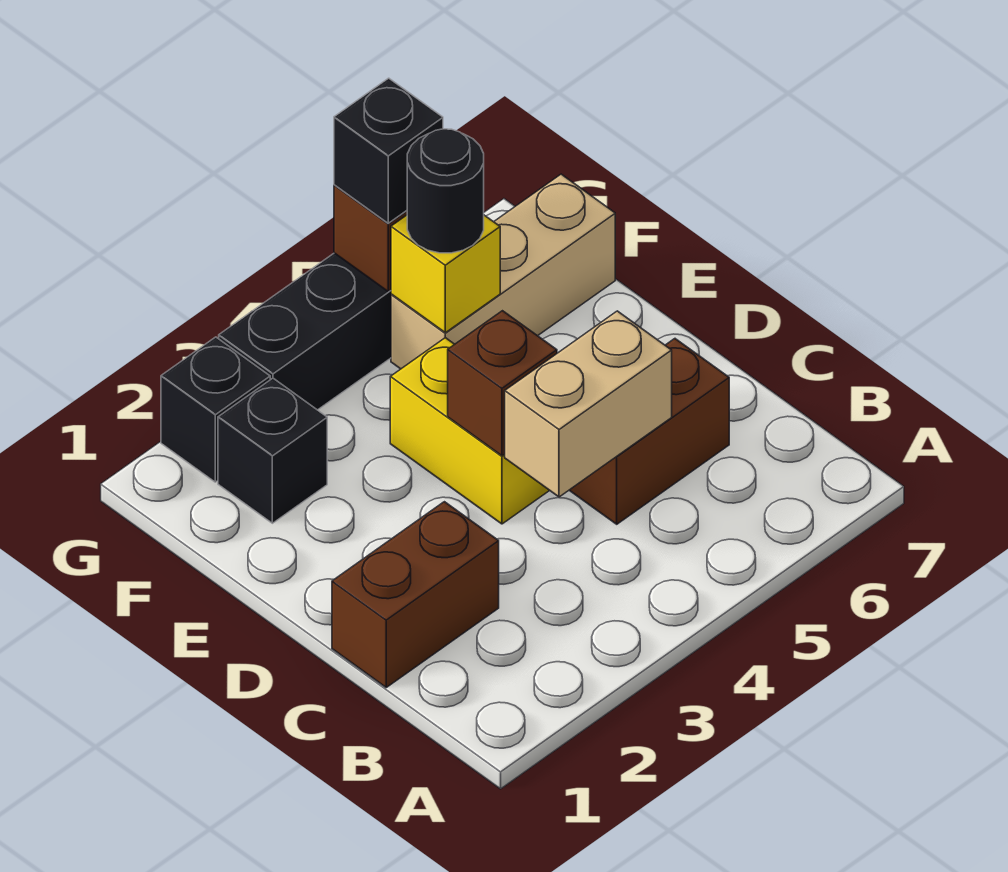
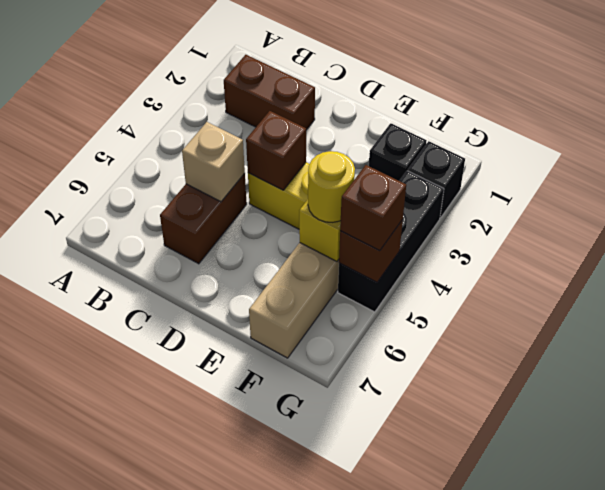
brown brick C1:C2 level 1 -> brown brick B2:C2 level 1
tan brick C4:C5 level 2 -> tan brick C5 level 2
black round brick F5 level 3 -> yellow round brick F5 level 3
black brick G5 level 3 -> brown brick G5 level 3

